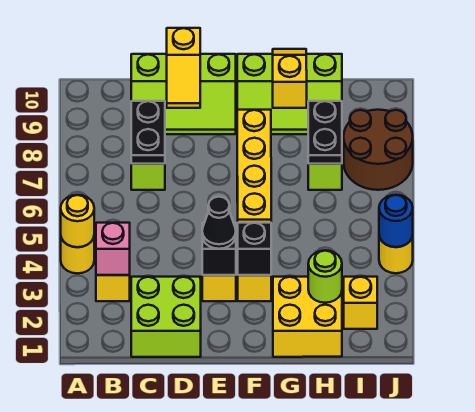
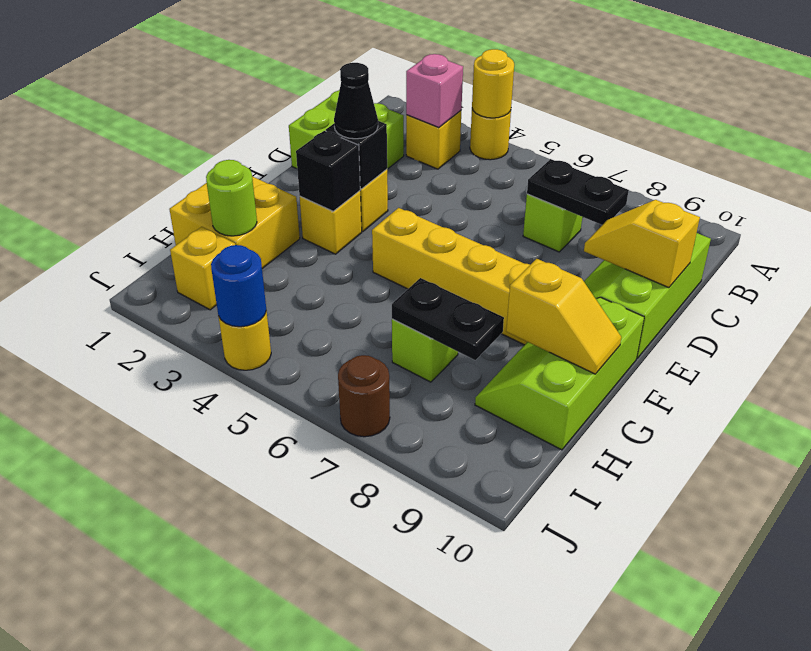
brown round brick I7:J8 level 1 -> brown round brick J7 level 1

